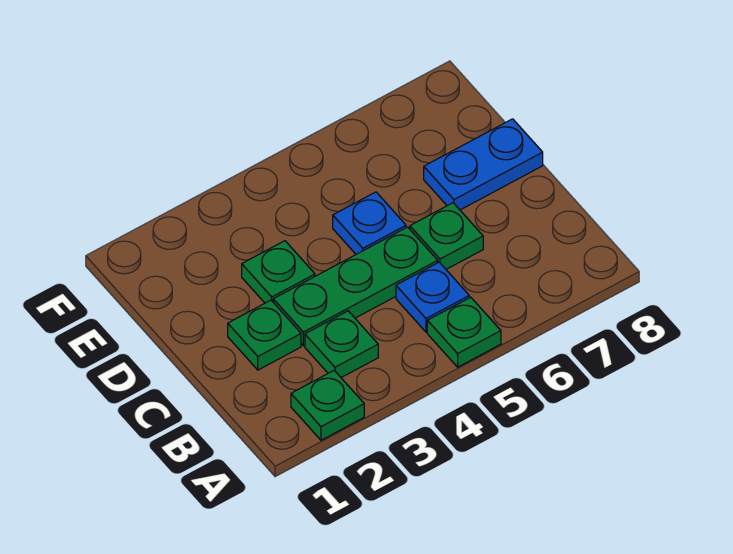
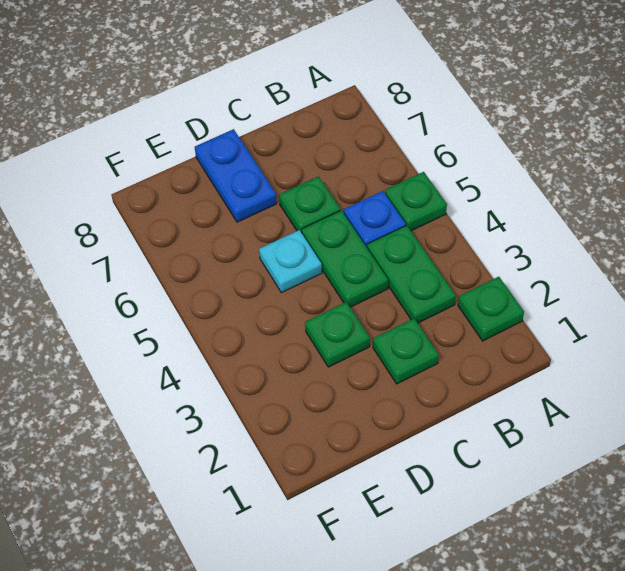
green plate B3 level 1 -> green plate B3:B4 level 1
green plate C3:C5 level 1 -> green plate C4:C5 level 1
blue plate D5 level 1 -> cyan plate D5 level 1

